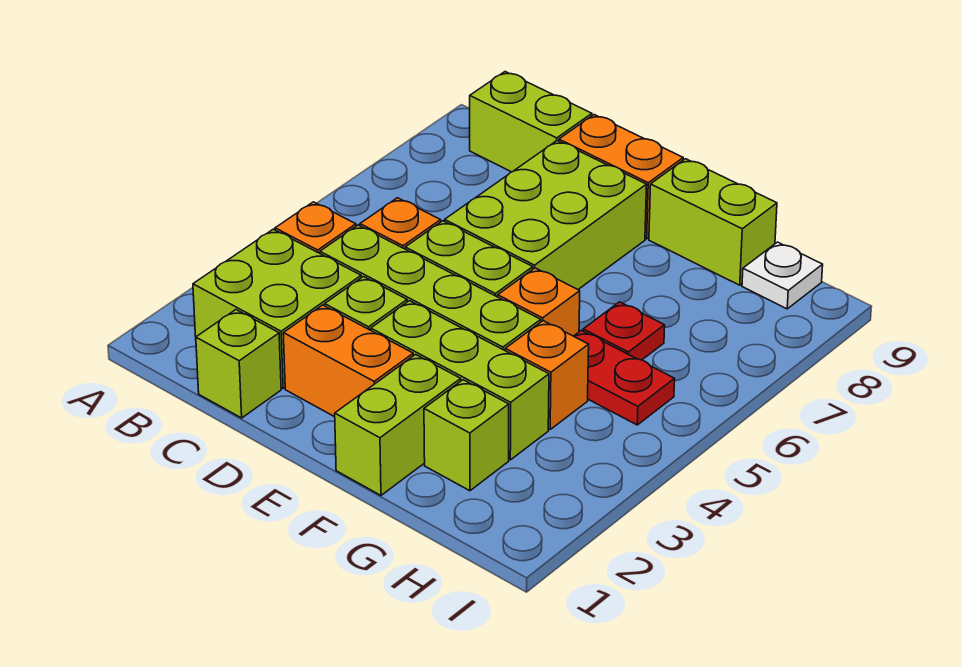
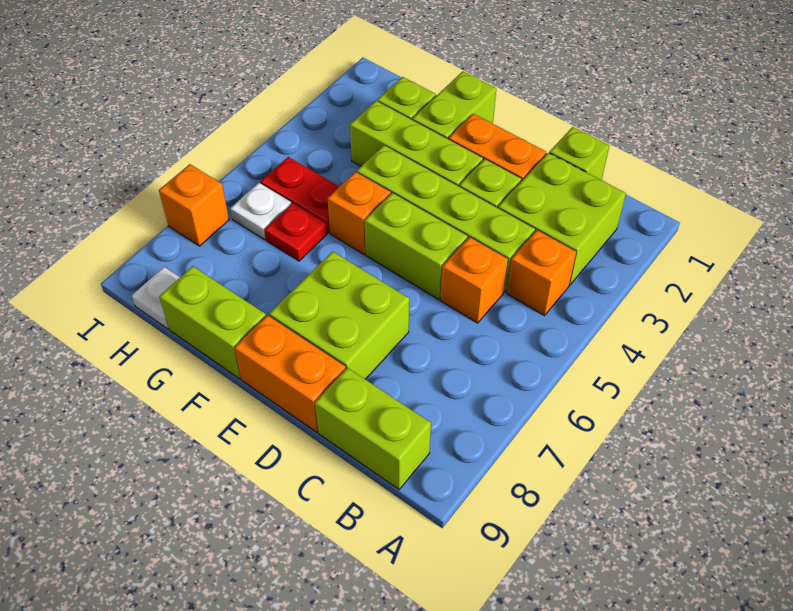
lime brick D6:E8 level 1 -> lime brick D7:E8 level 1
orange brick G4 level 1 -> orange brick I7 level 1
none -> white plate H6 level 1

